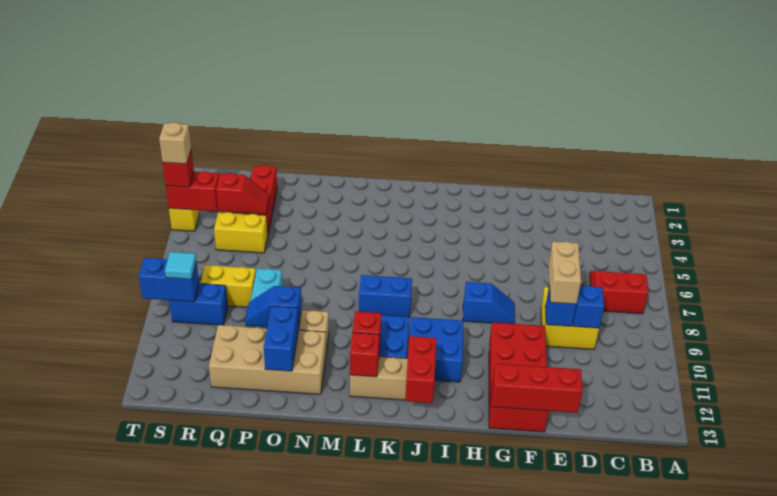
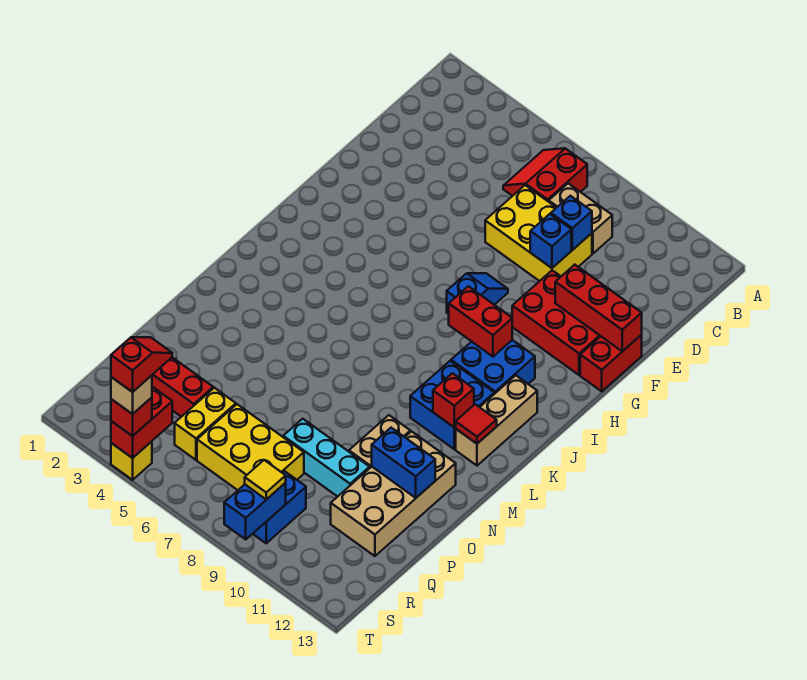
yellow brick D8:E9 level 1 -> yellow brick D7:E9 level 1
tan brick E8:E9 level 3 -> tan brick C8:C9 level 1
red brick E13:G13 level 2 -> red brick F11:F13 level 2
red brick J12:J13 level 2 -> red brick I9:I10 level 2
blue brick K8:L8 level 1 -> none
red brick L12 level 2 -> red tile L12 level 2
blue slope O10:P10 level 2 top O -> none
red slope Q4:R4 level 2 top R -> red slope S4:T4 level 5 top T
yellow brick Q8:R8 level 1 -> yellow brick Q6:R8 level 1
cyan tile S9 level 3 -> yellow tile S9 level 3

